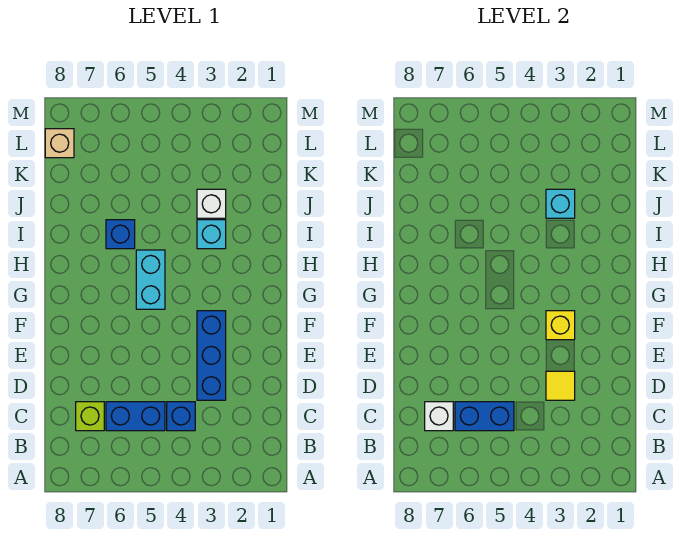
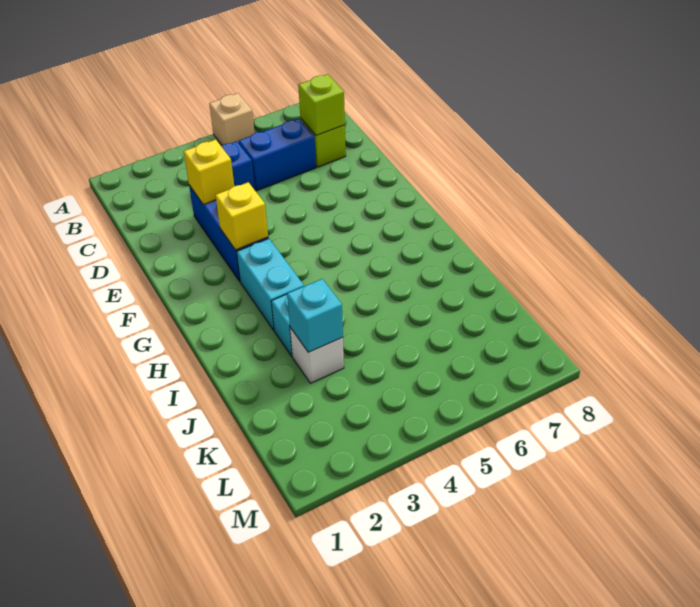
blue brick C5:C6 level 2 -> none
white brick C7 level 2 -> lime brick C7 level 2
yellow tile D3 level 2 -> yellow brick D3 level 2
cyan brick G5:H5 level 1 -> cyan brick G3:H3 level 1
blue brick I6 level 1 -> none
tan brick L8 level 1 -> tan brick A5 level 1

